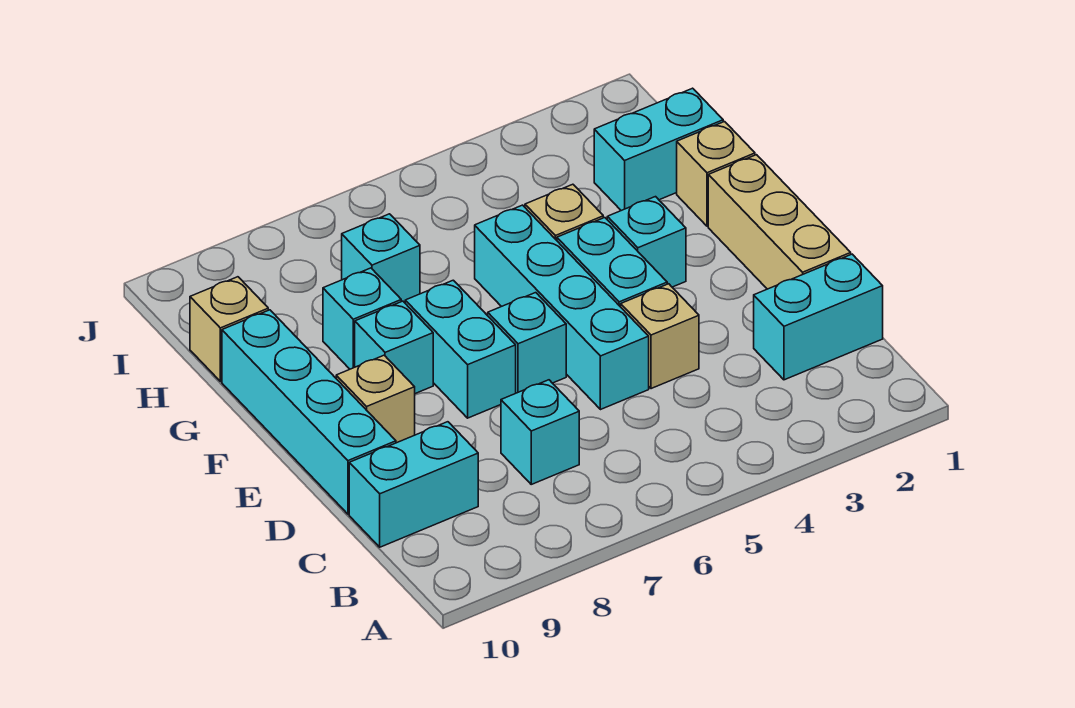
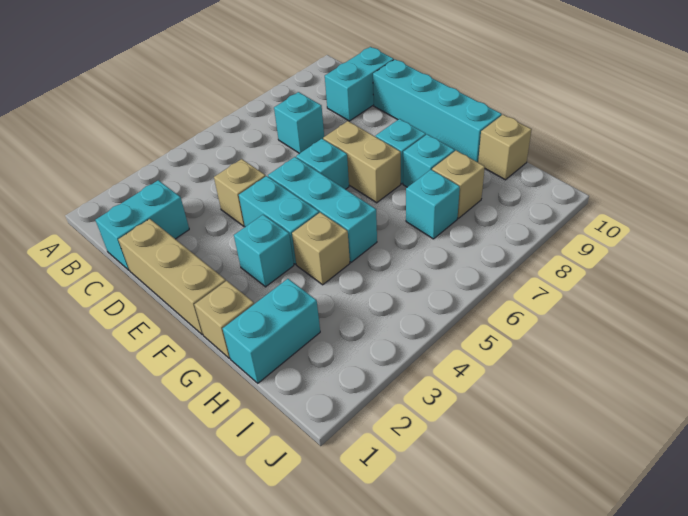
cyan brick D5:G5 level 1 -> cyan brick E5:G5 level 1
cyan brick E7:F7 level 1 -> tan brick E7:F7 level 1
tan brick E9 level 1 -> tan brick H8 level 1

